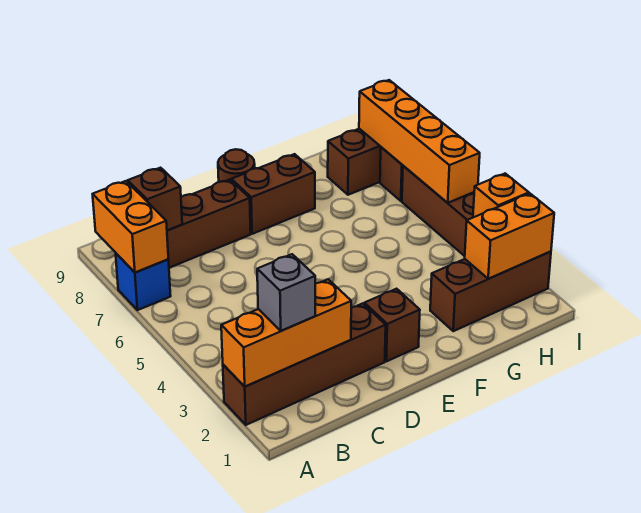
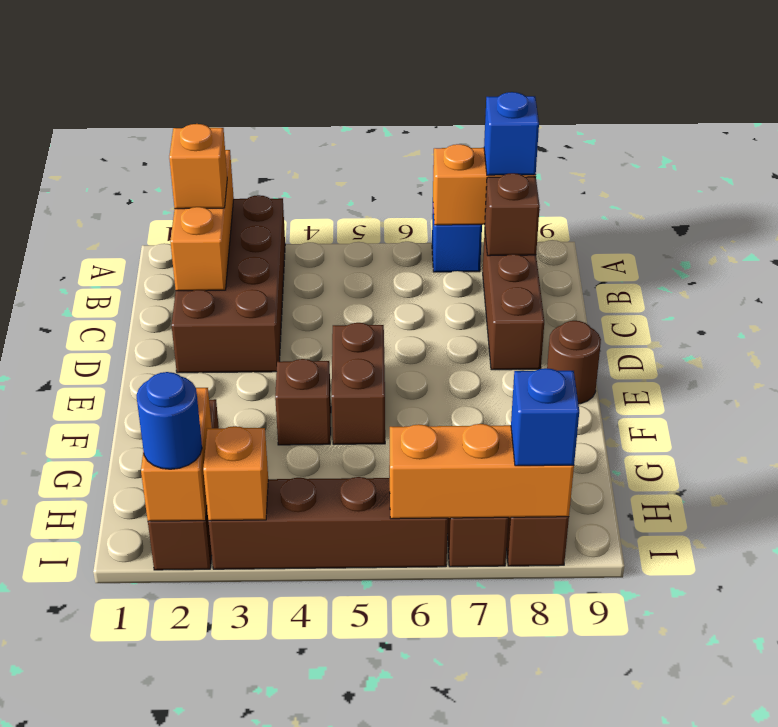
brown brick A2:D2 level 1 -> brown brick A2:D3 level 1
none -> blue brick A8 level 3
grey brick B2 level 3 -> orange brick B2 level 3
brown brick E2 level 1 -> brown brick F4 level 1
brown brick E8:F8 level 1 -> brown brick E5:F5 level 1
none -> blue round brick I2 level 3
orange brick I5:I8 level 2 -> orange brick I6:I8 level 2
none -> blue brick I8 level 3

